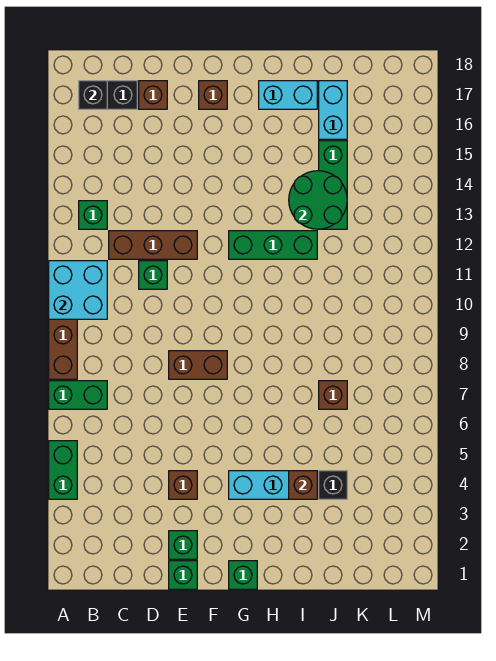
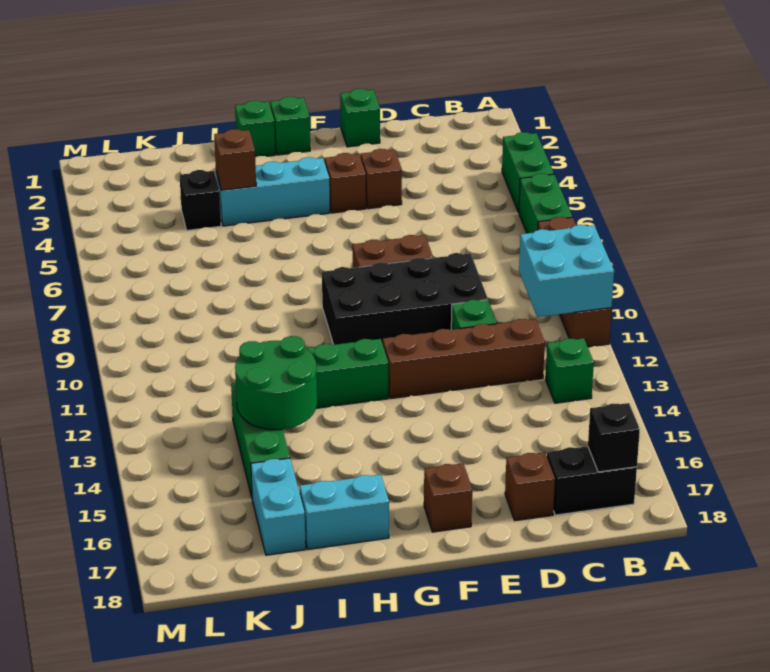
green brick A7:B7 level 1 -> green brick A6:A7 level 1
brown brick C12:E12 level 1 -> brown brick C12:F12 level 1
none -> black brick D9:G10 level 1
green brick E2 level 1 -> green brick H1 level 1
brown brick J7 level 1 -> brown brick F4 level 1

